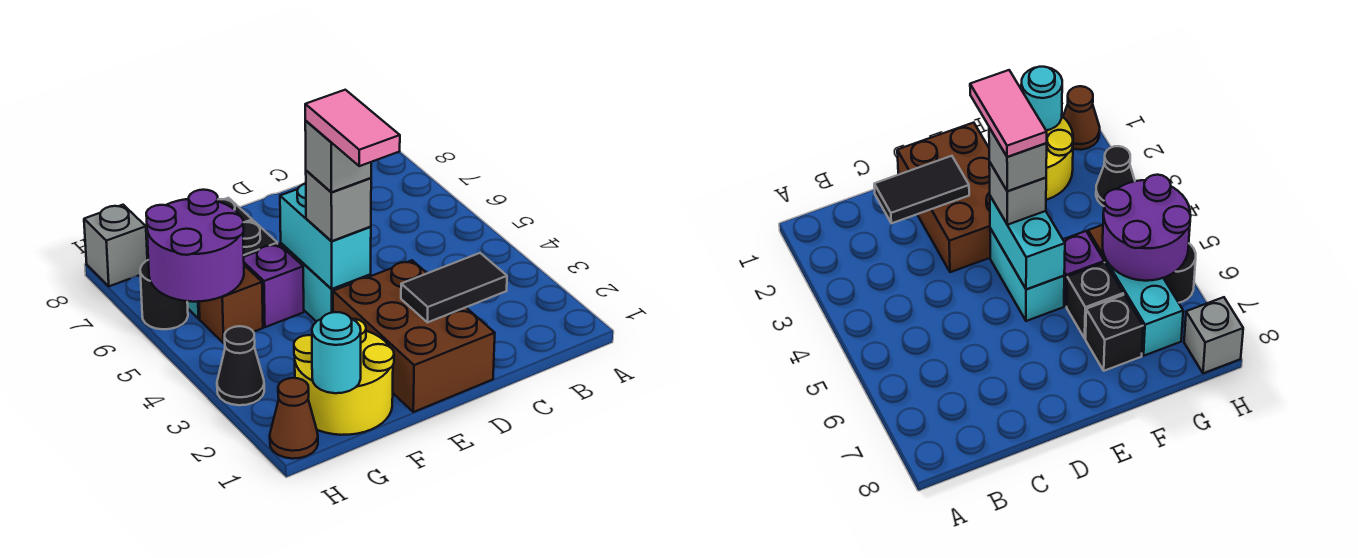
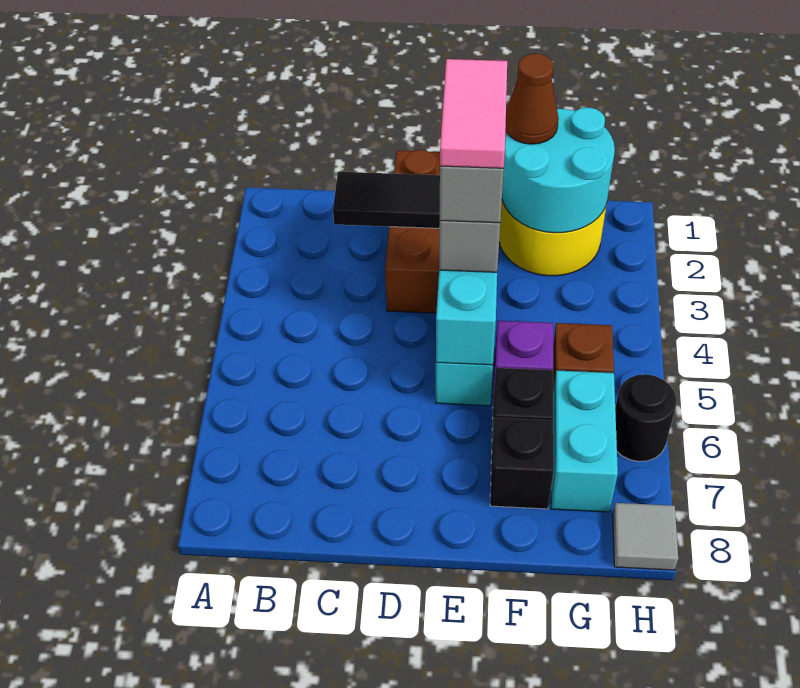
cyan round brick G1 level 2 -> cyan round brick F1:G2 level 2
purple round brick G5:H6 level 2 -> none
brown cone H1 level 1 -> brown cone F1 level 3
black cone H3 level 1 -> none
grey brick H8 level 1 -> grey tile H8 level 1

